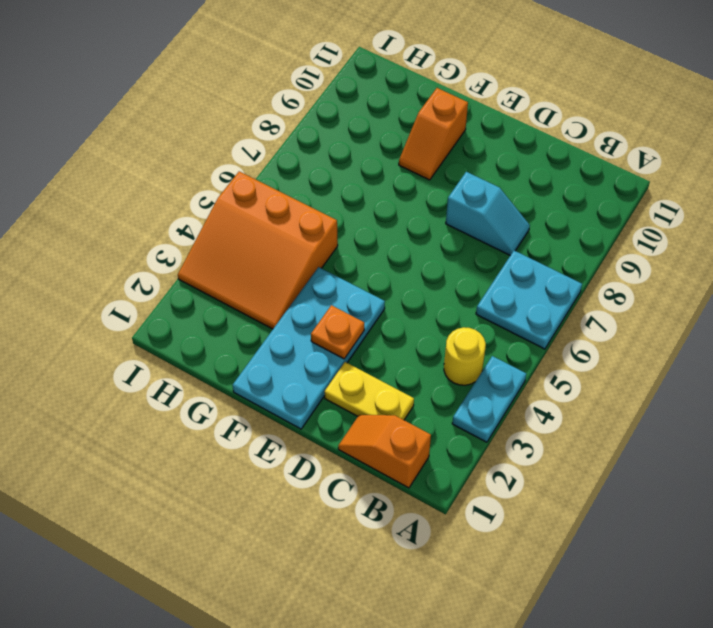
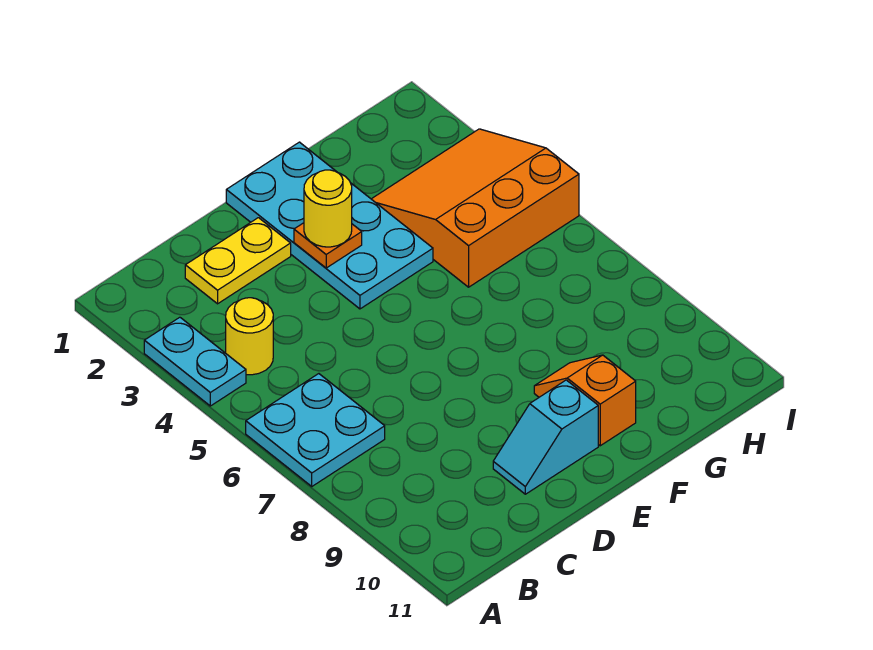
orange slope B1:C1 level 1 top B -> none
cyan slope C8:D8 level 1 top D -> cyan slope D10:E10 level 1 top E
none -> yellow round brick E3 level 3

